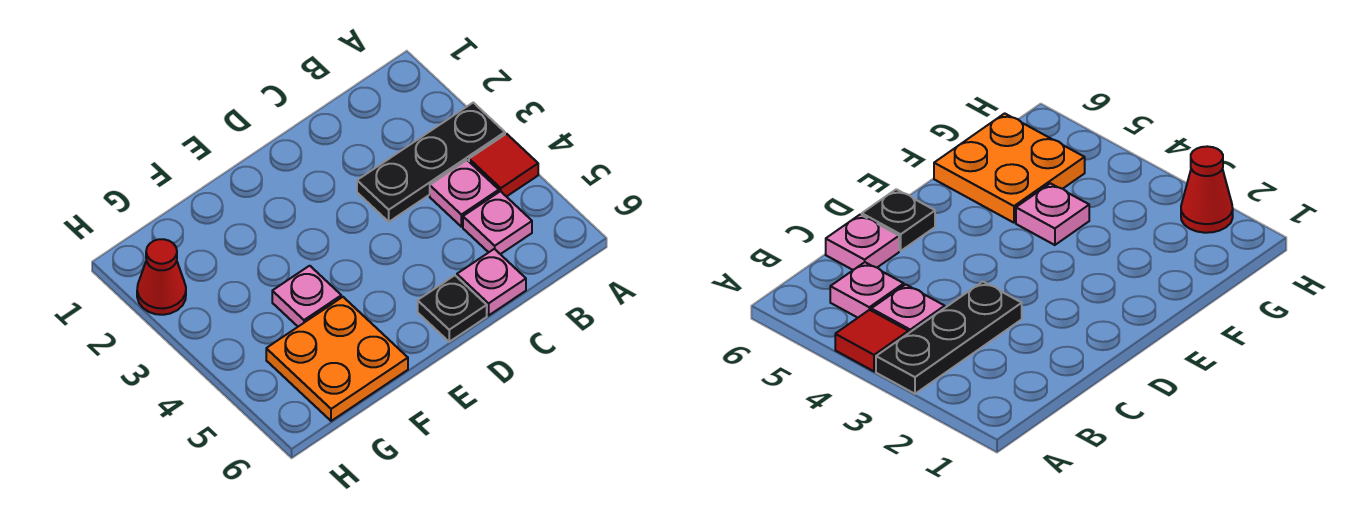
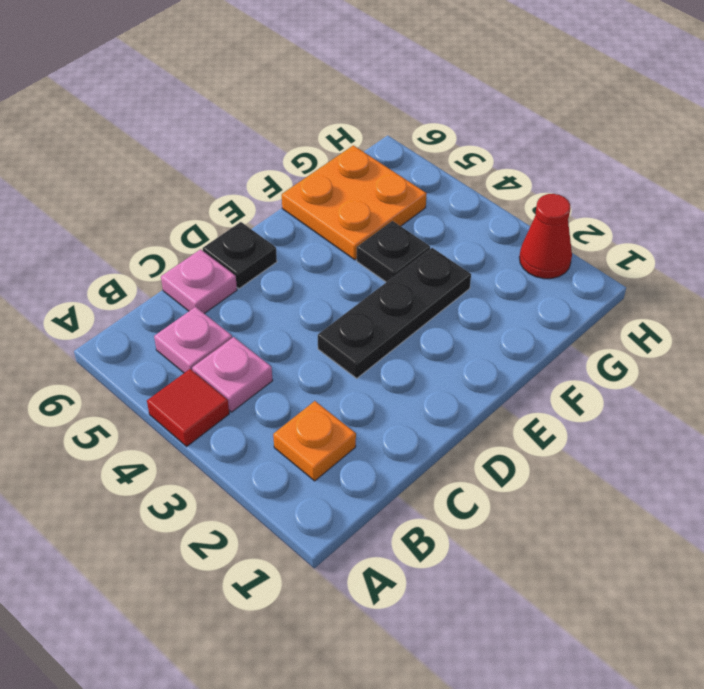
black plate A3:C3 level 1 -> black plate D3:F3 level 1
none -> orange plate B2 level 1
pink plate F4 level 1 -> black plate F4 level 1

